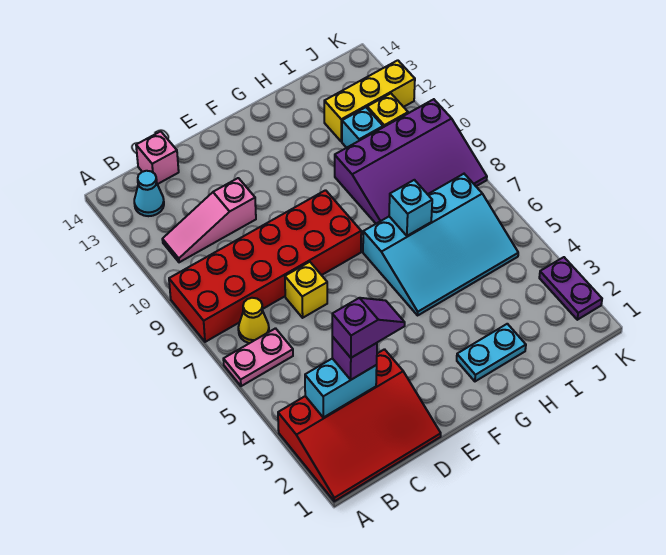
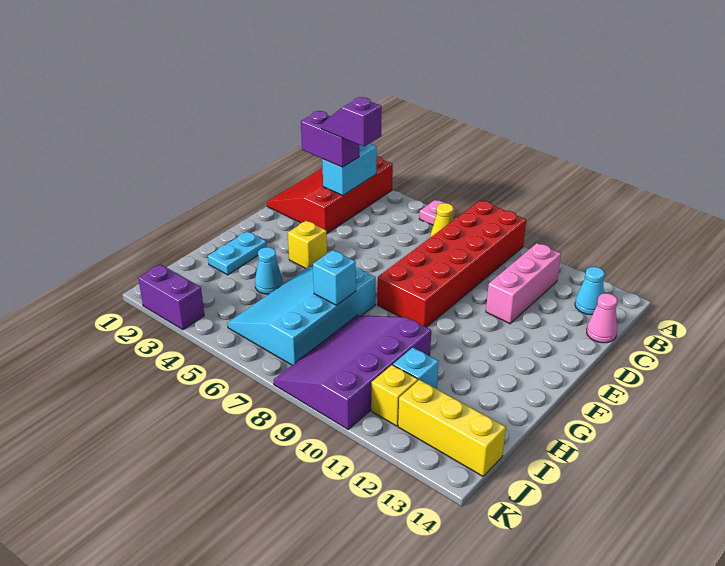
pink plate A6:B6 level 1 -> pink plate A6 level 1
pink slope B11:D11 level 1 top D -> pink brick B11:D11 level 1
purple brick C3 level 3 -> purple brick C2:C3 level 3
purple slope C3:D3 level 4 top C -> purple slope C3:C4 level 4 top 4
pink brick C14 level 1 -> pink cone C14 level 1
yellow brick D7 level 1 -> yellow brick F4 level 1
none -> cyan cone H4 level 1
yellow brick I12:K12 level 1 -> yellow brick J12:J14 level 1
purple plate K2:K3 level 1 -> purple brick K2:K3 level 1

